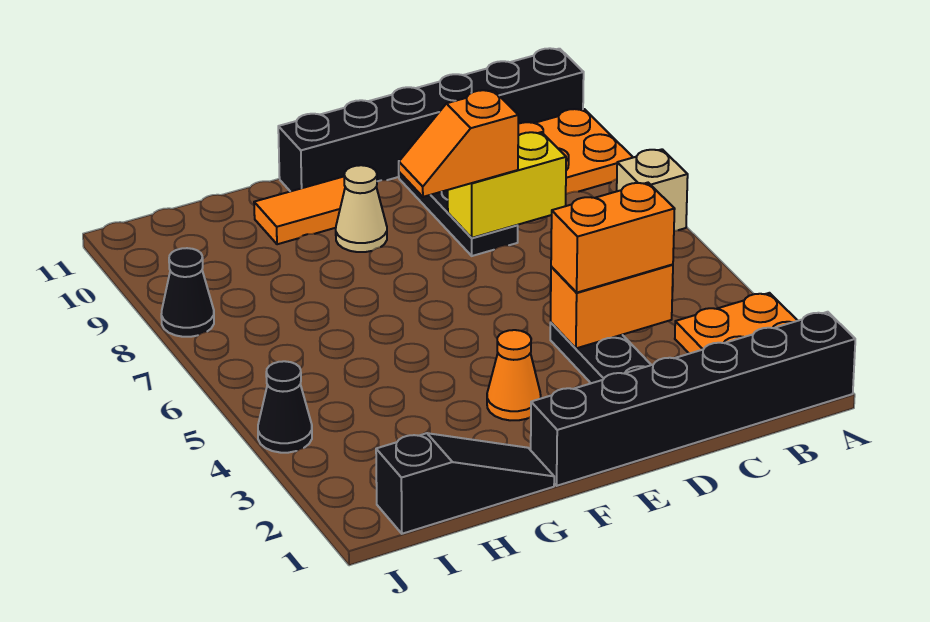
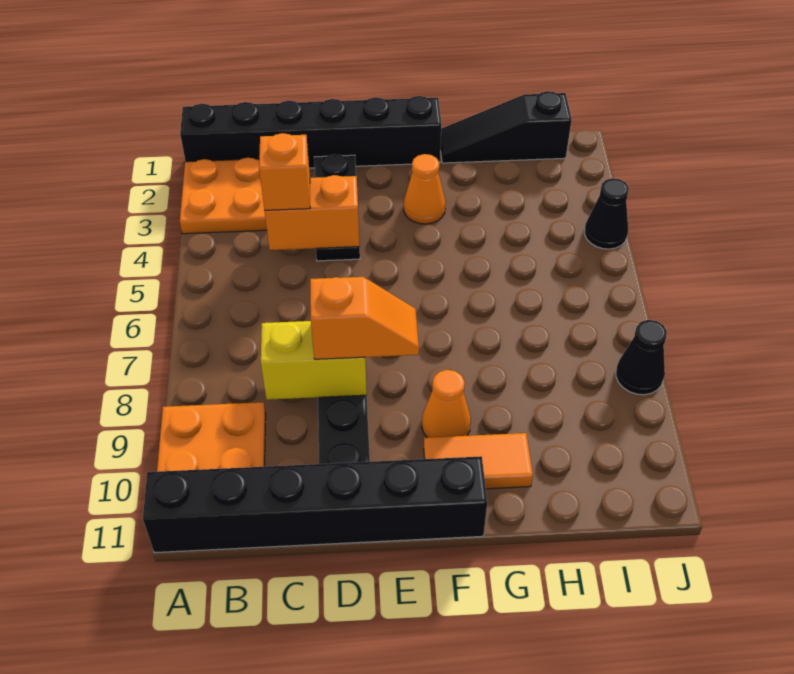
tan brick A7 level 1 -> none
orange brick C4:D4 level 3 -> orange brick C4 level 3
tan cone F9 level 1 -> orange cone F9 level 1

